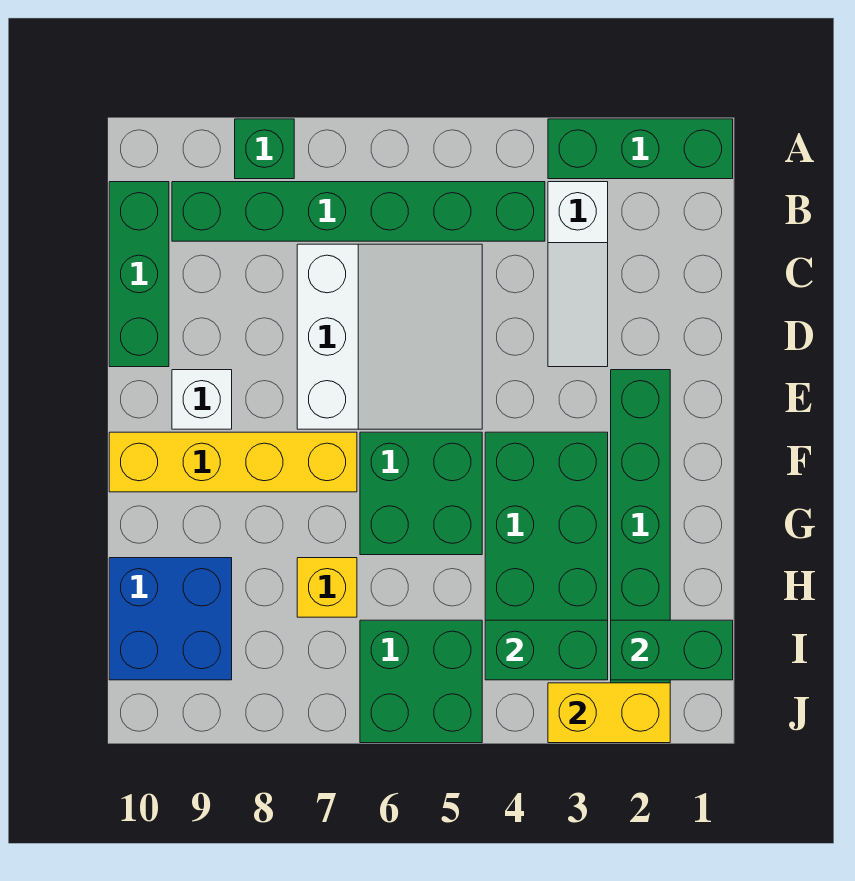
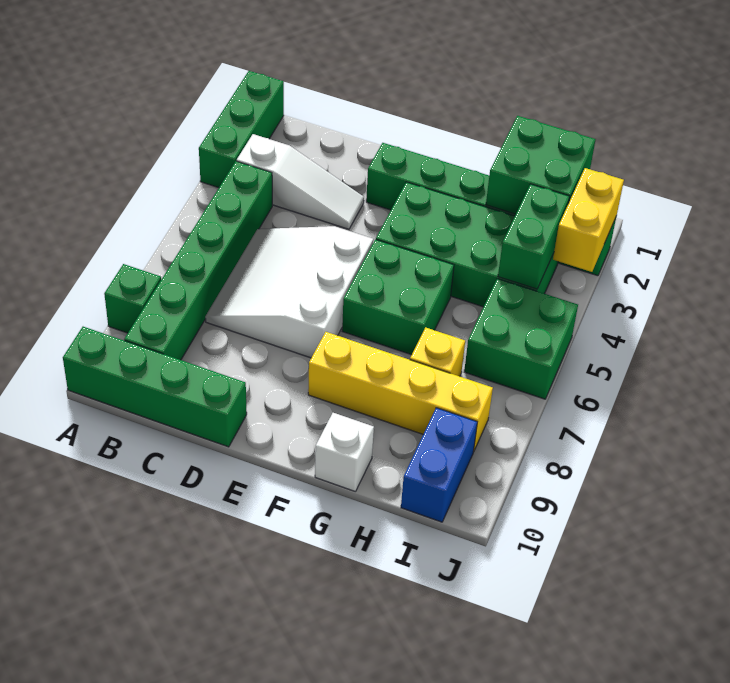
green brick B10:D10 level 1 -> green brick A10:D10 level 1
white slope C5:E7 level 1 top 7 -> white slope C5:E7 level 1 top E
white brick E9 level 1 -> white brick G10 level 1
yellow brick F7:F10 level 1 -> yellow brick F8:I8 level 1
blue brick H9:I10 level 1 -> blue brick I9:I10 level 1
green brick I1:I2 level 2 -> green brick H1:I2 level 2

